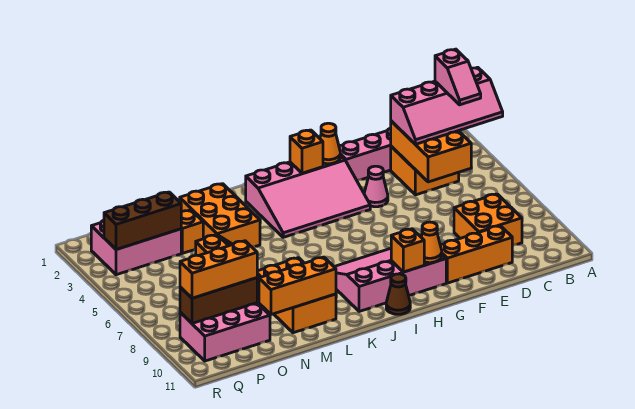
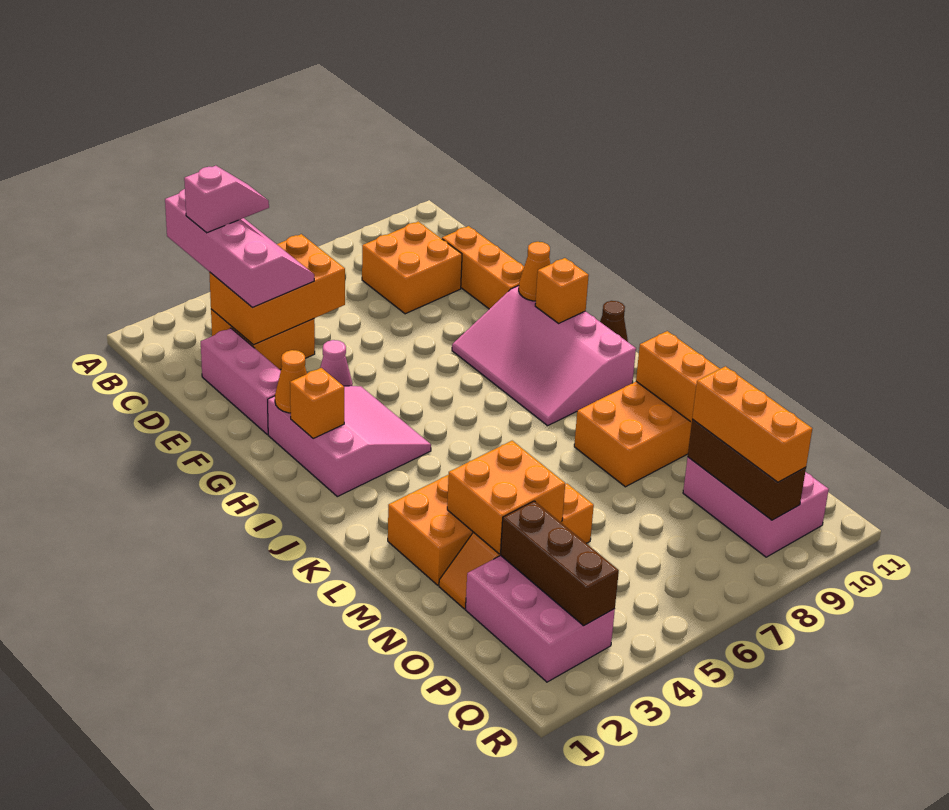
pink slope G2:J4 level 1 top 2 -> pink slope G2:I4 level 1 top 2
none -> orange brick M3:N4 level 2

